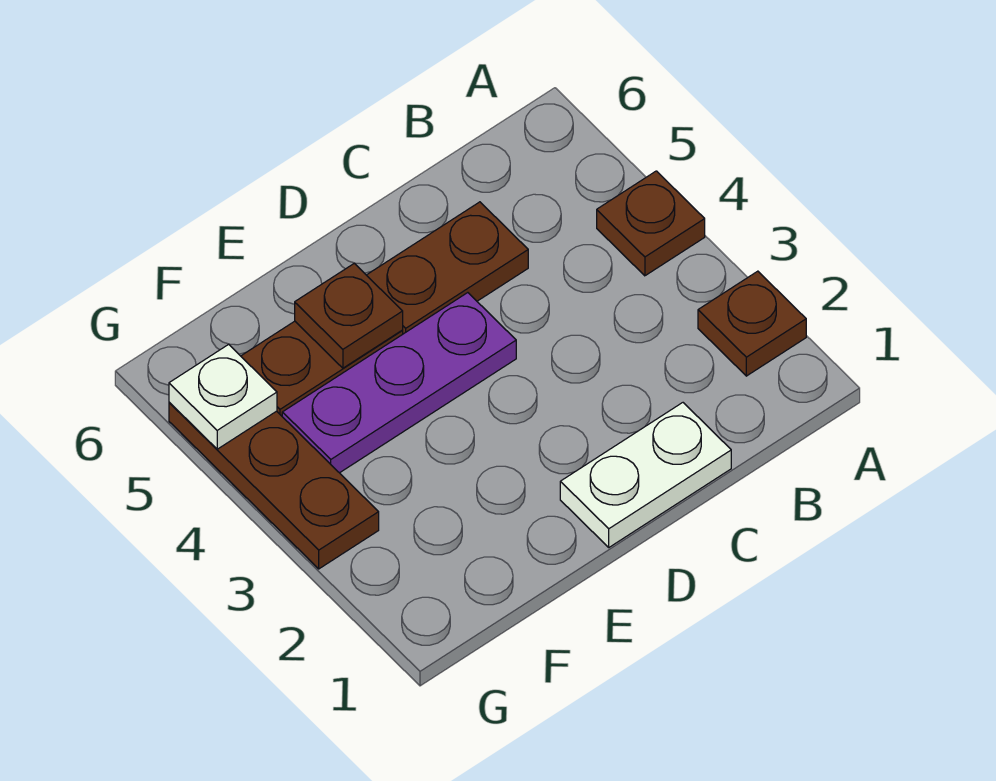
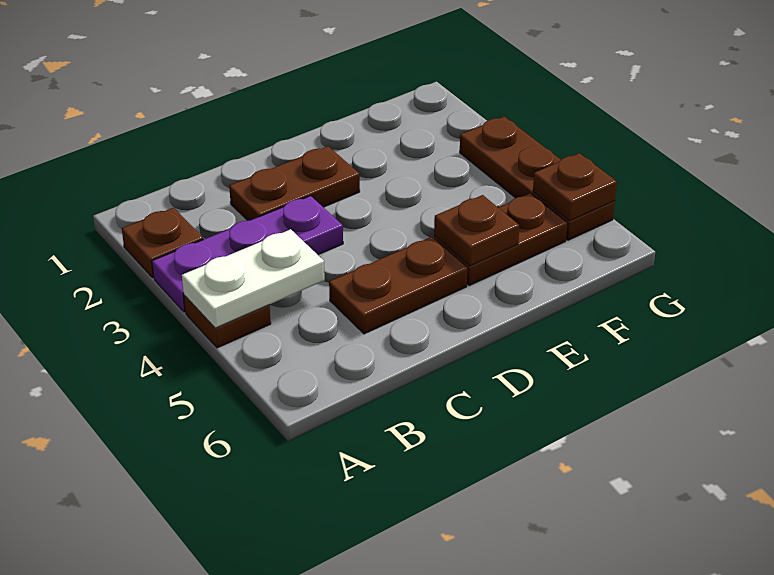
white plate C1:D1 level 1 -> white plate A4:B4 level 2
none -> brown plate C2:D2 level 1
purple plate D4:F4 level 1 -> purple plate A3:C3 level 1
white plate G5 level 2 -> brown plate G5 level 2

